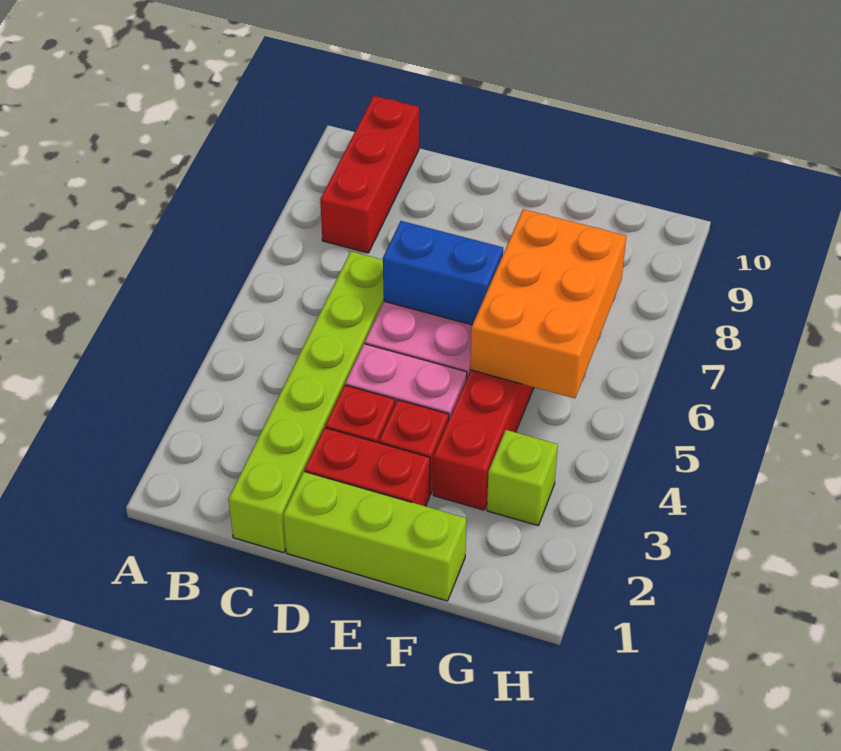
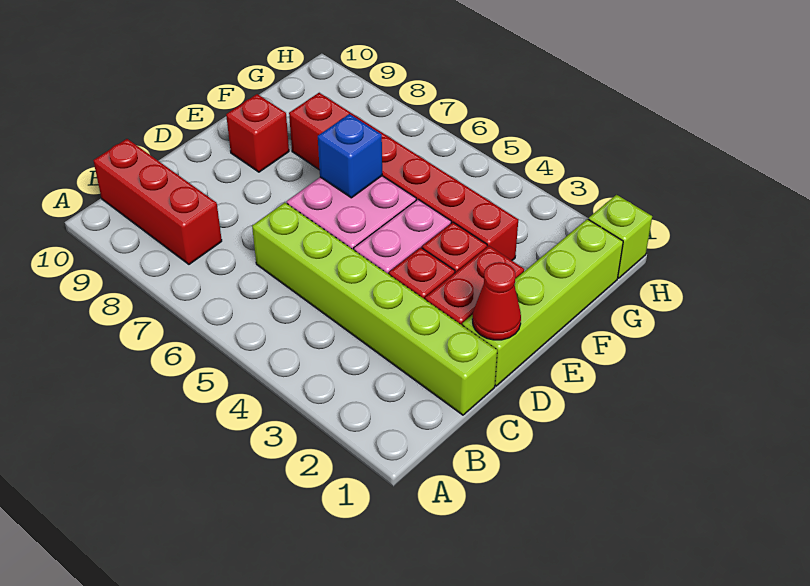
lime brick D1:F1 level 1 -> lime brick D1:G1 level 1
none -> red cone D1 level 2
blue brick D6:E6 level 2 -> blue brick E6 level 2
none -> red brick E9 level 1
orange brick F5:G7 level 2 -> none
lime brick G3 level 1 -> lime brick H1 level 1

